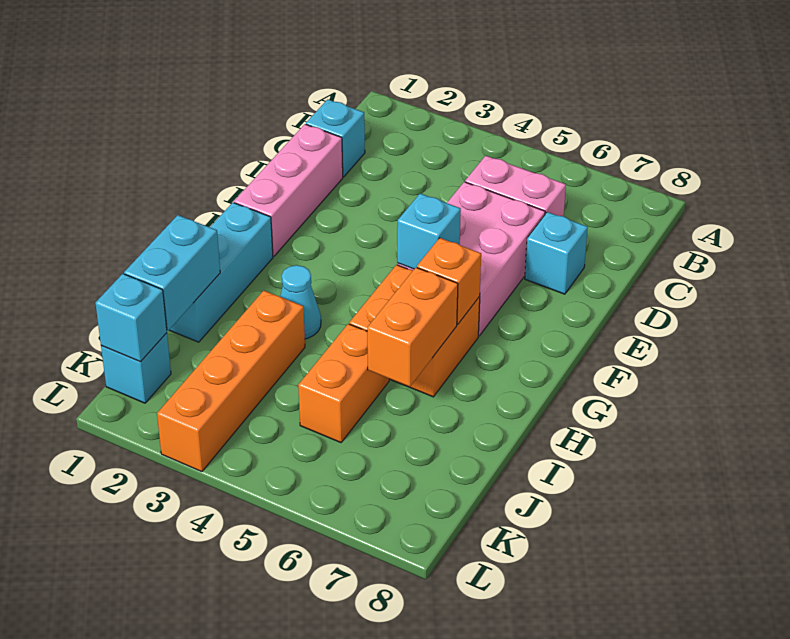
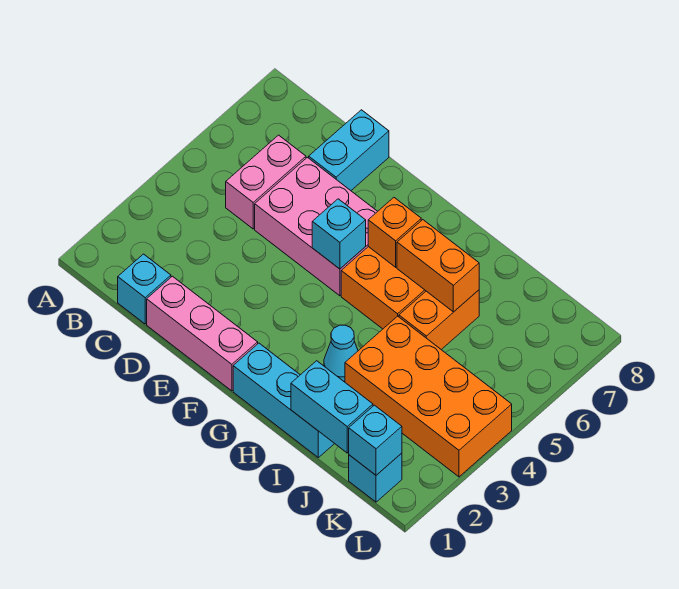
cyan brick D7 level 1 -> cyan brick D7:D8 level 1
orange brick I3:L3 level 1 -> orange brick I3:L4 level 1
orange brick I5:J5 level 1 -> orange brick I5:I6 level 1

